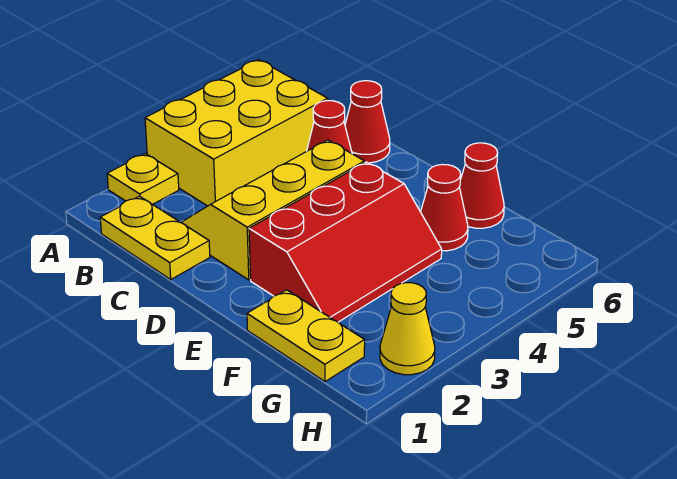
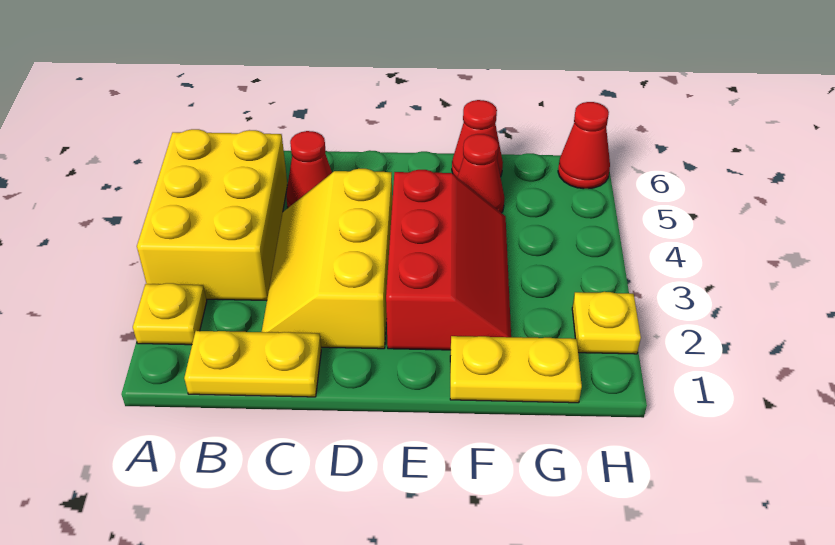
red cone C6 level 1 -> red cone H6 level 1
yellow cone H2 level 1 -> yellow plate H2 level 1

